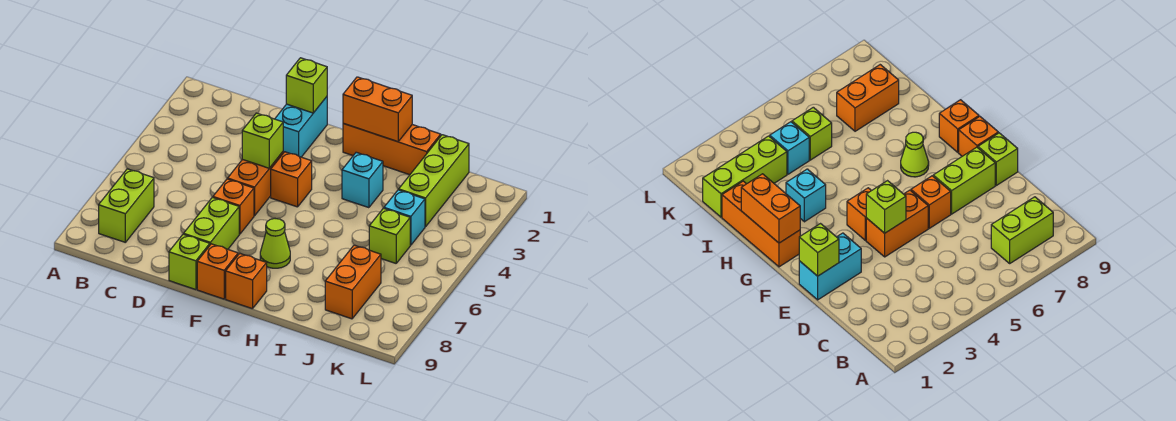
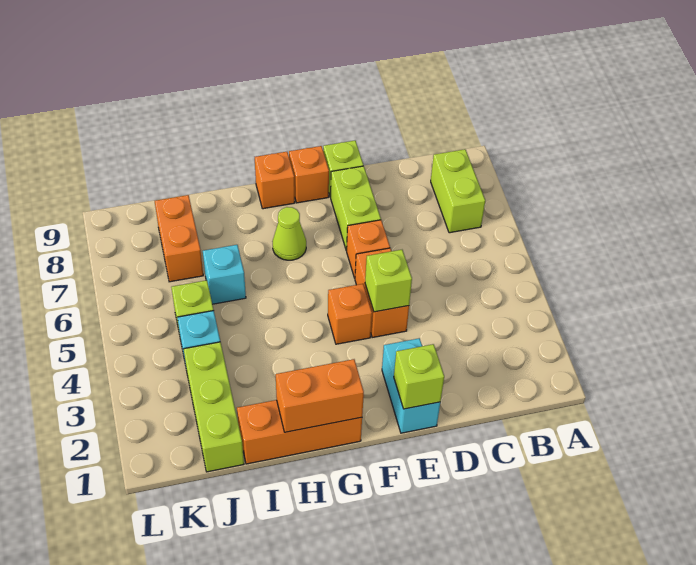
cyan brick H3 level 1 -> cyan brick I6 level 1

